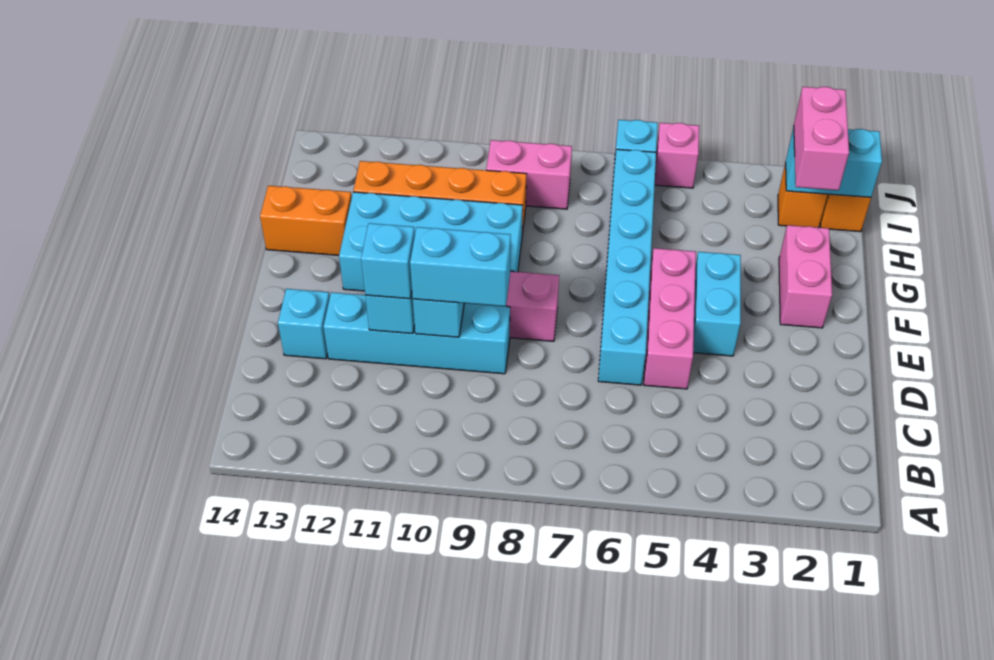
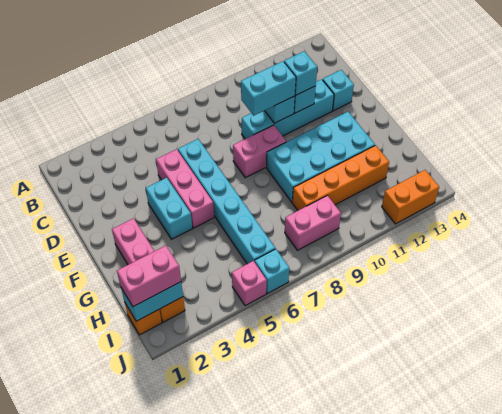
orange brick G13:G14 level 1 -> orange brick J12:J13 level 1
pink brick H2:I2 level 3 -> pink brick I1:I2 level 3

